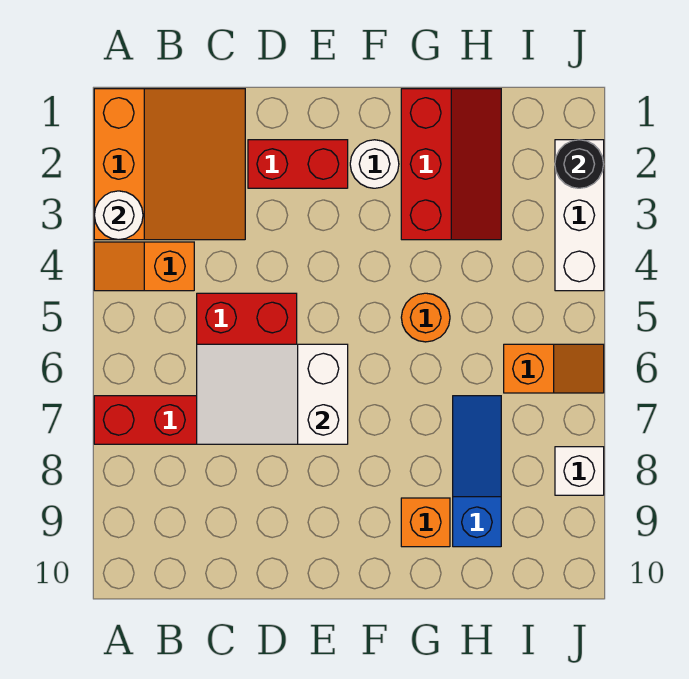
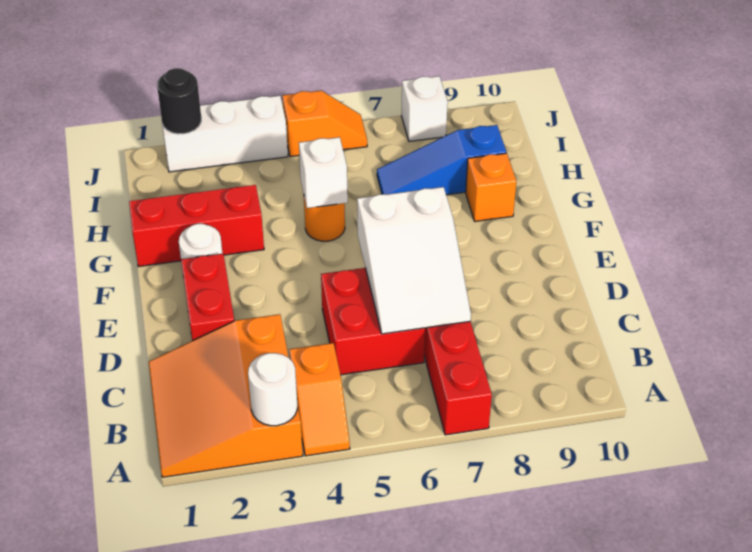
orange slope A1:C3 level 1 top A -> orange slope A1:C3 level 1 top 3
none -> white brick G5 level 2
orange slope I6:J6 level 1 top I -> orange slope J5:J6 level 1 top 5

